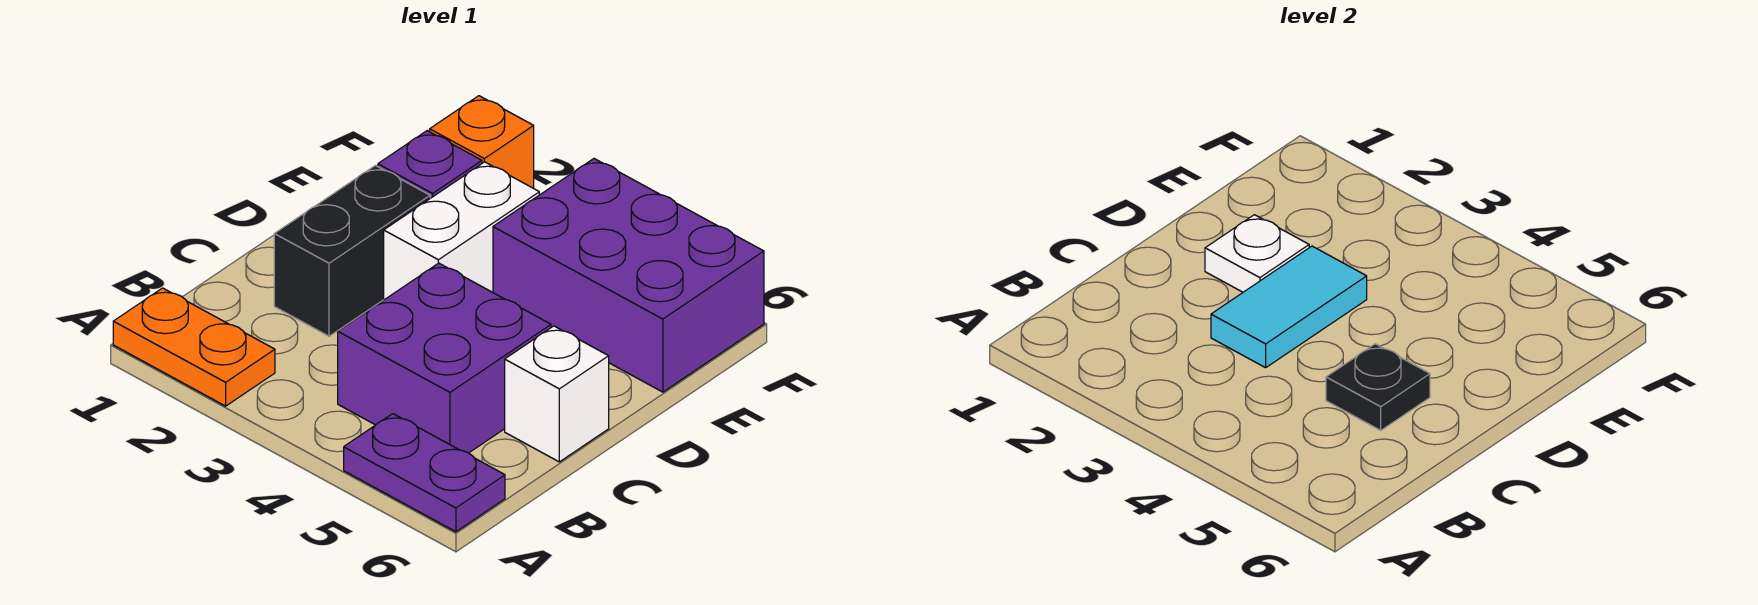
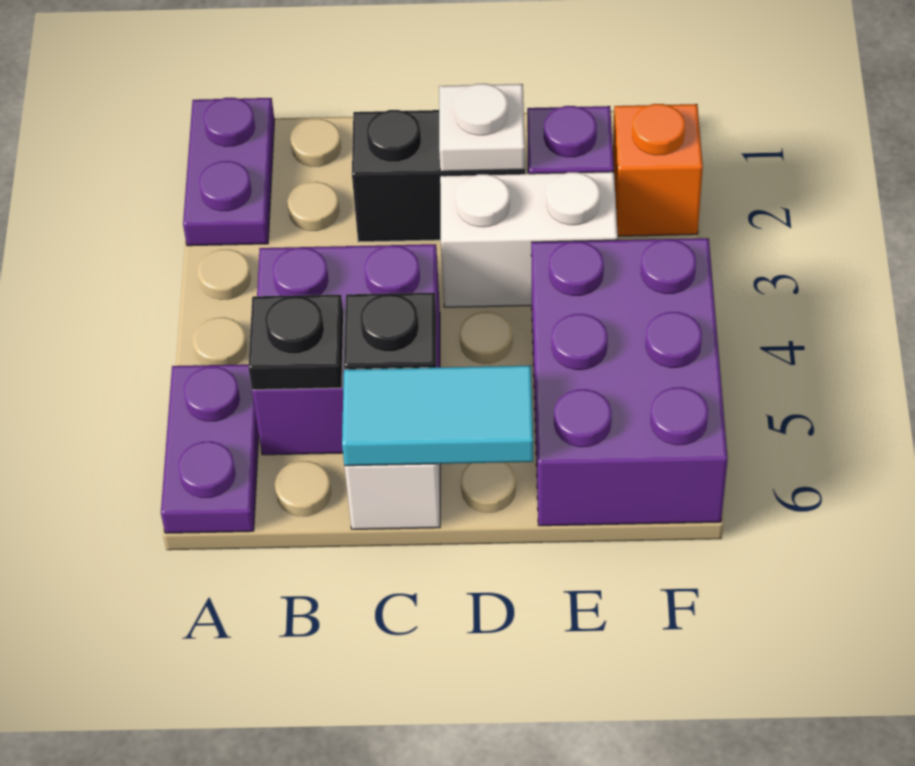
orange plate A1:A2 level 1 -> purple plate A1:A2 level 1
none -> black plate B5 level 2
cyan tile C3:D3 level 2 -> cyan tile C6:D6 level 2

